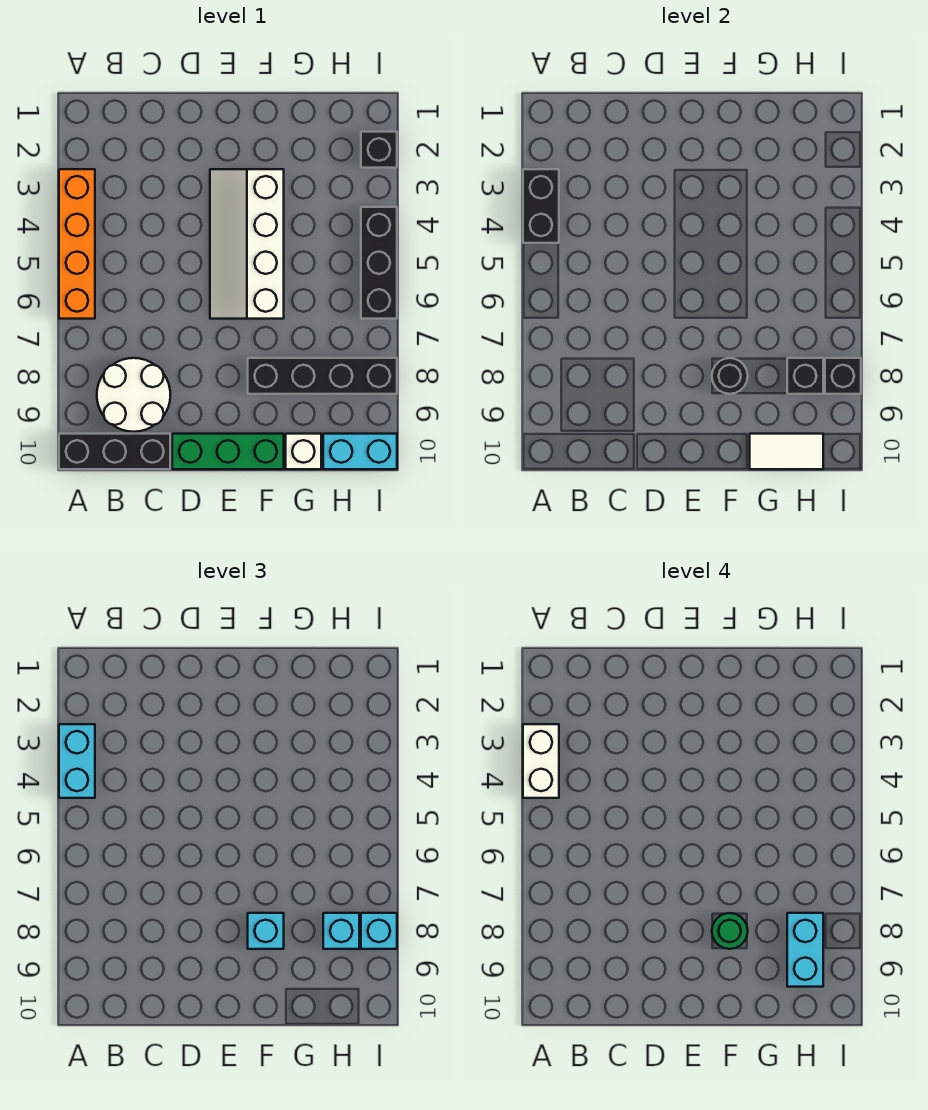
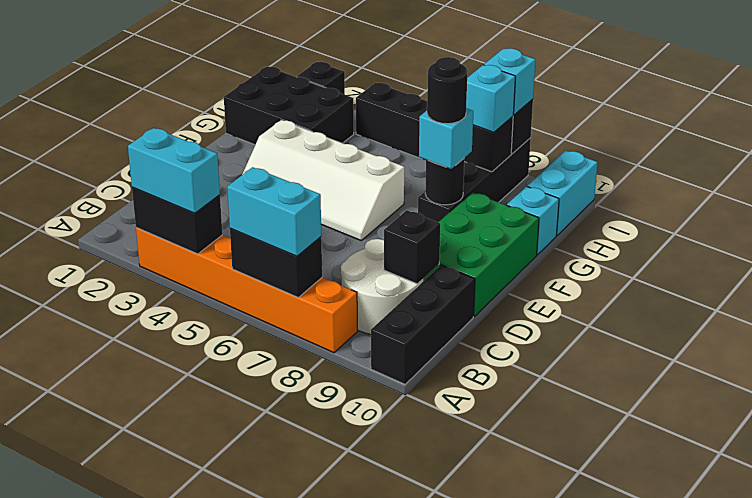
orange brick A3:A6 level 1 -> orange brick A3:A8 level 1
white brick A3:A4 level 4 -> none
none -> black brick A6:A7 level 2
none -> black brick C9 level 2
green brick D10:F10 level 1 -> green brick D9:F10 level 1
green round brick F8 level 4 -> black round brick F8 level 4
none -> black brick G1:H3 level 1
white brick G10 level 1 -> cyan brick G10 level 1
white tile G10:H10 level 2 -> none
cyan brick H8:H9 level 4 -> cyan brick A6:A7 level 3

